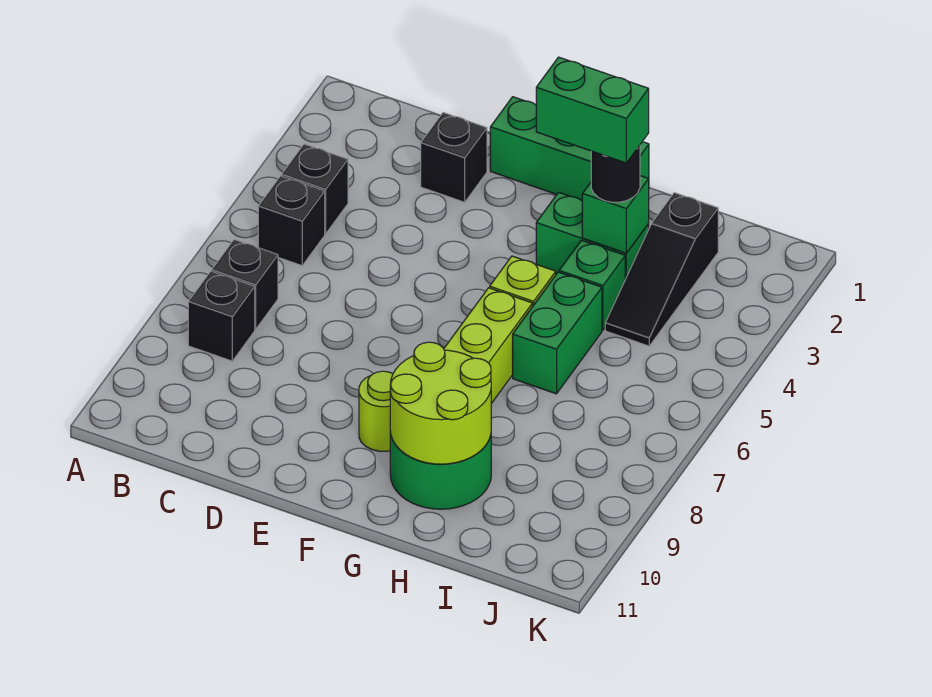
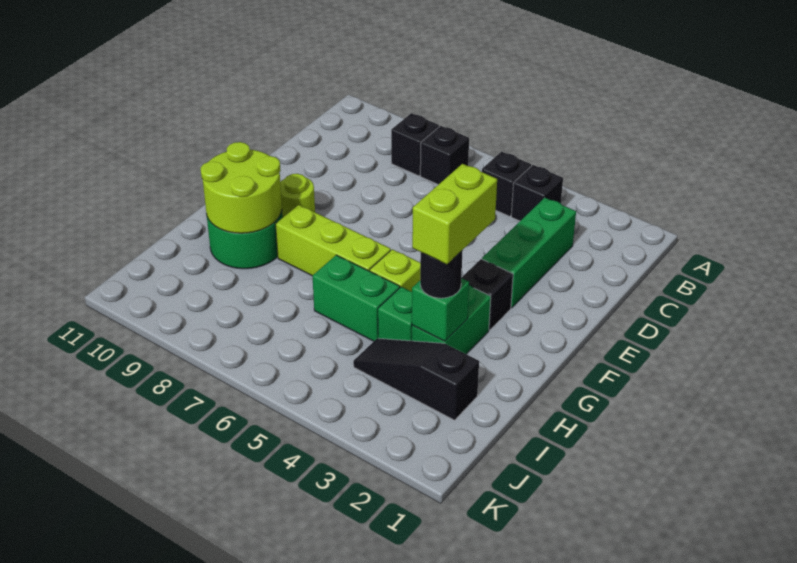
black brick D2 level 1 -> black brick F3 level 1
green brick E1:G1 level 1 -> green brick C3:E3 level 1
green brick G3:H3 level 4 -> lime brick G3:H3 level 4

